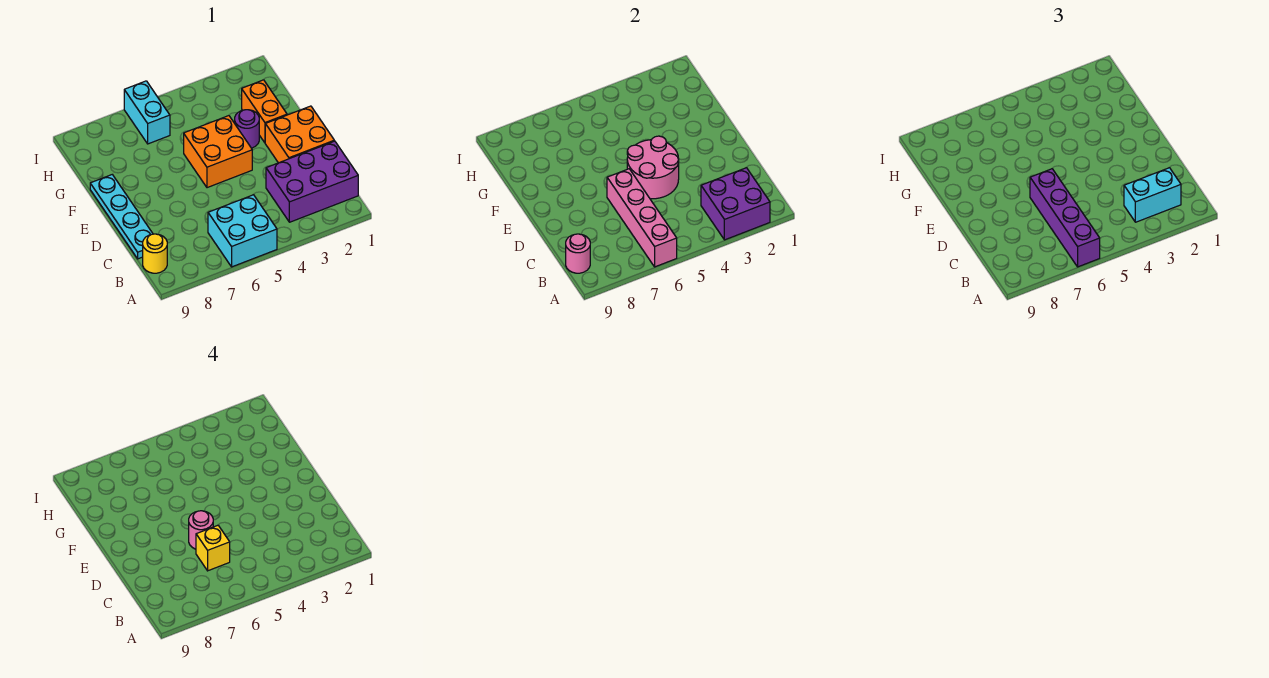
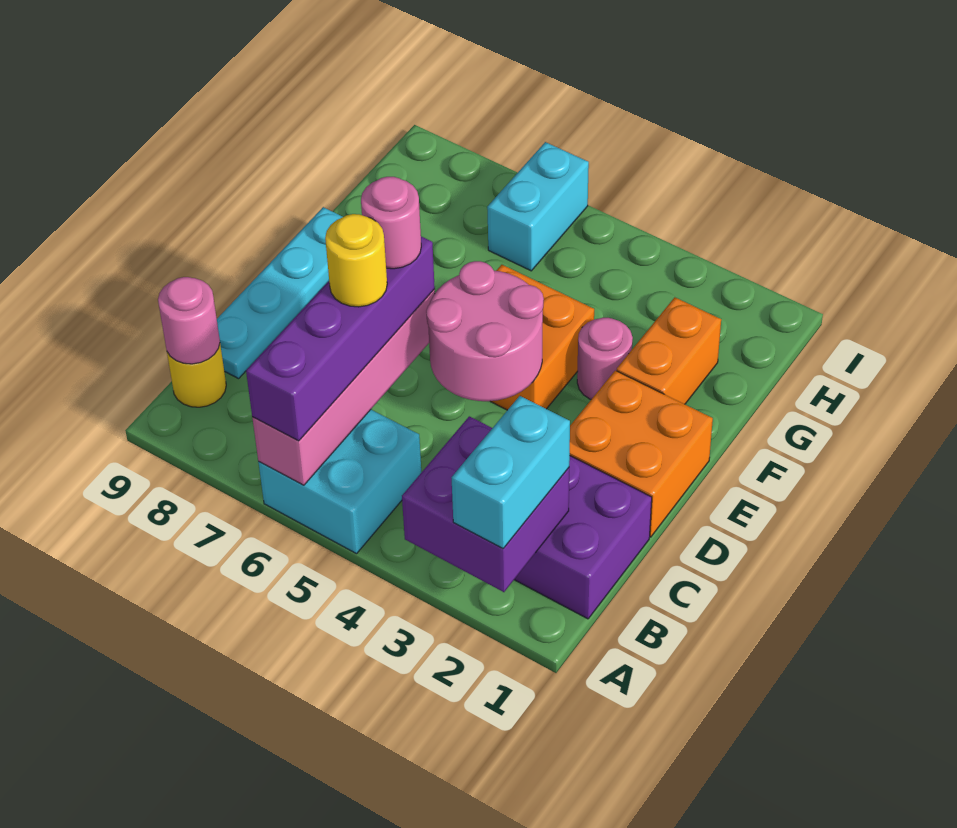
cyan brick B2:B3 level 3 -> cyan brick A2:B2 level 3
yellow brick C6 level 4 -> yellow round brick C6 level 4
purple round brick F3 level 1 -> pink round brick F3 level 1

